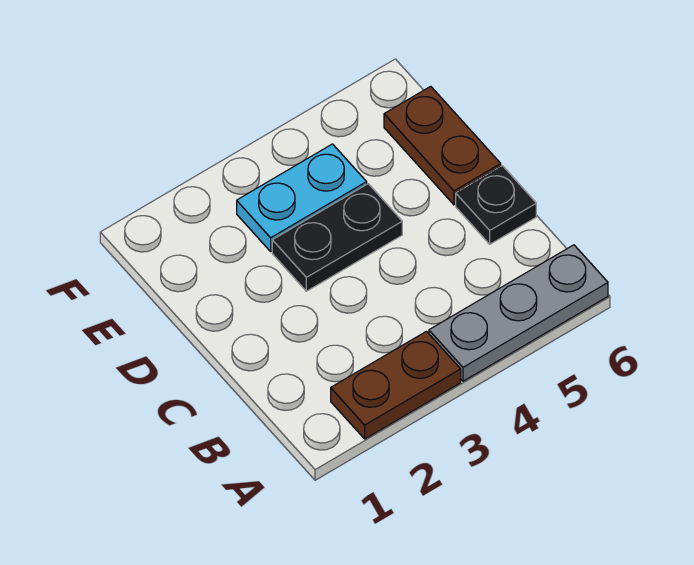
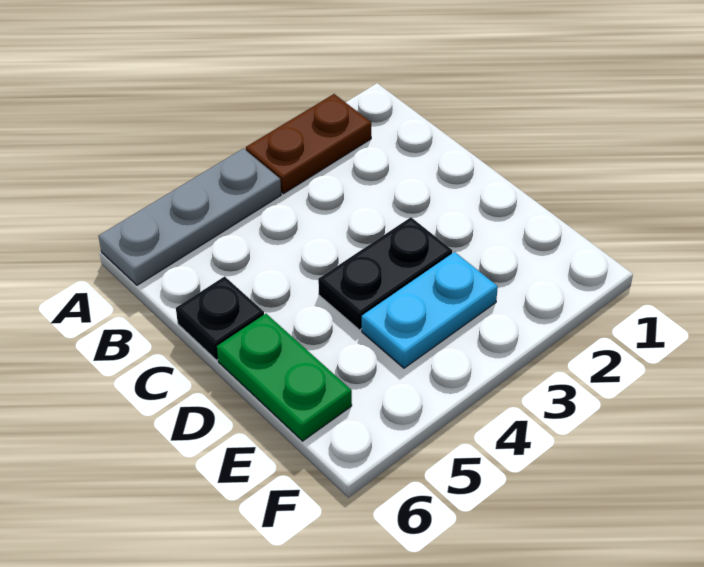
brown plate D6:E6 level 1 -> green plate D6:E6 level 1

